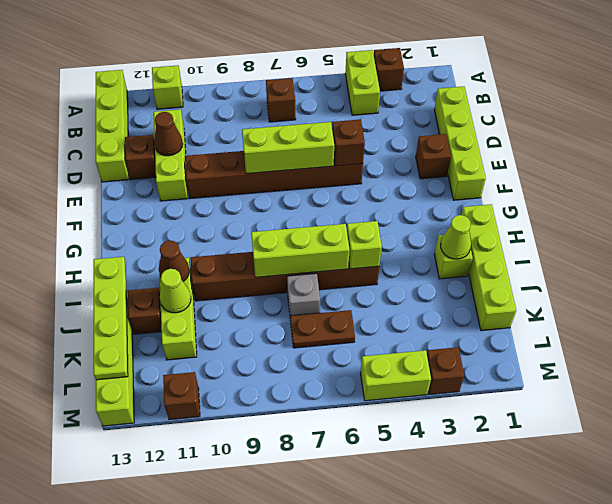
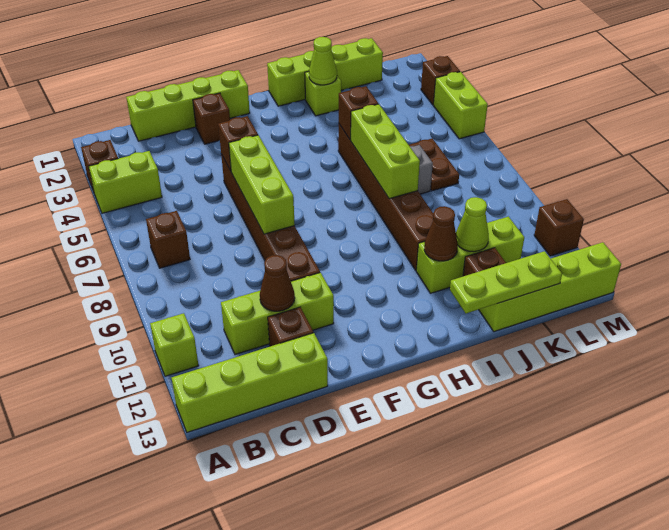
lime brick I5 level 2 -> brown brick I5 level 2
lime plate I13:L13 level 2 -> lime plate I13:K13 level 2

